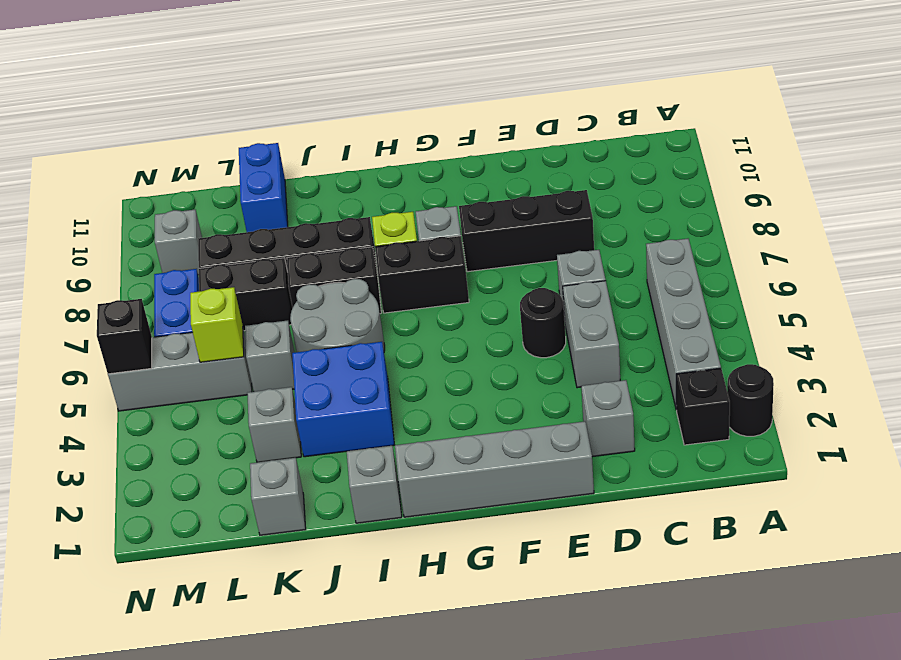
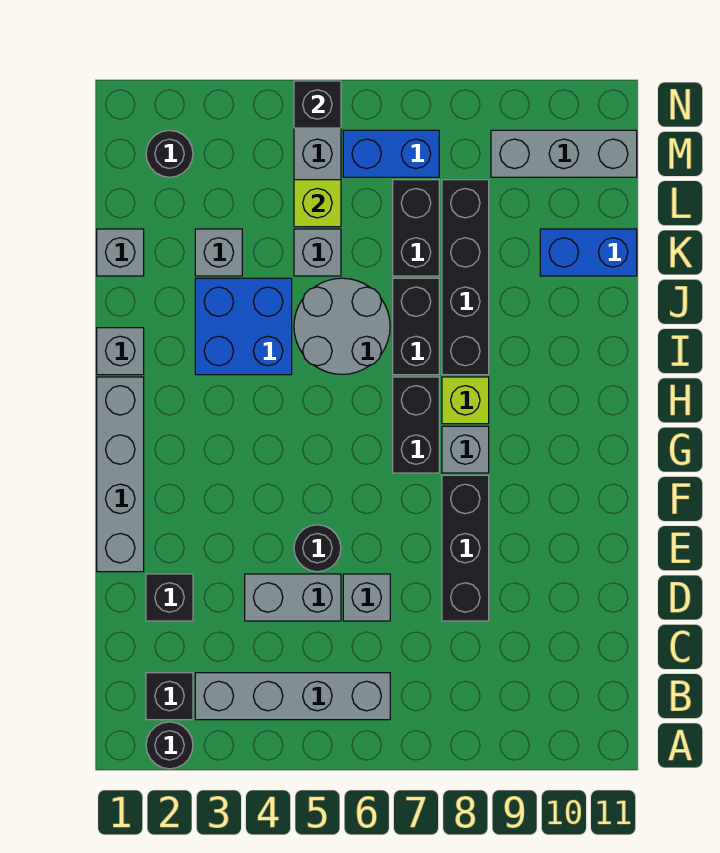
grey brick D2 level 1 -> black brick D2 level 1
none -> black round brick M2 level 1
grey brick M9 level 1 -> grey brick M9:M11 level 1

